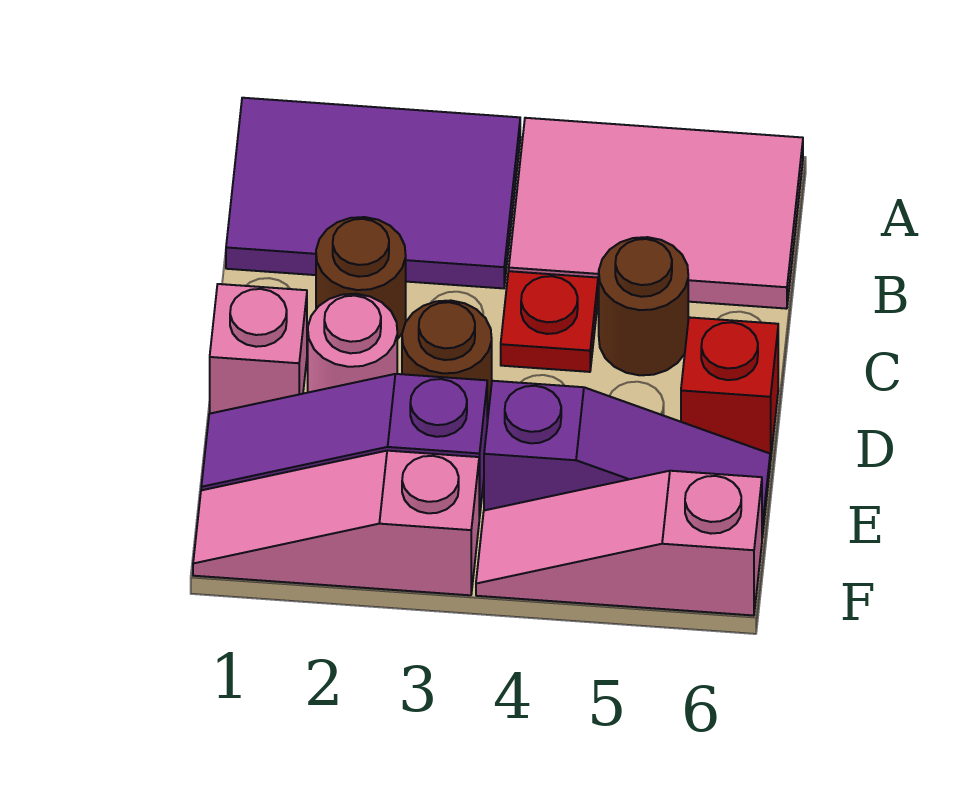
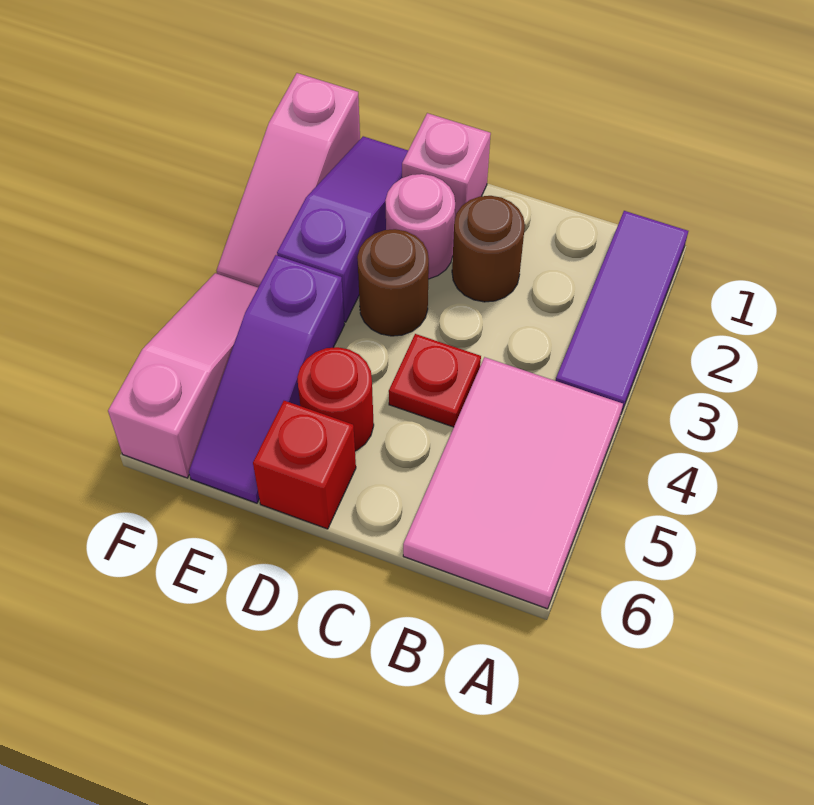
purple tile A1:B3 level 1 -> purple tile A1:A3 level 1
brown round brick C5 level 1 -> none
none -> red round brick D5 level 1
pink slope F1:F3 level 1 top 3 -> pink slope F1:F3 level 1 top 1

